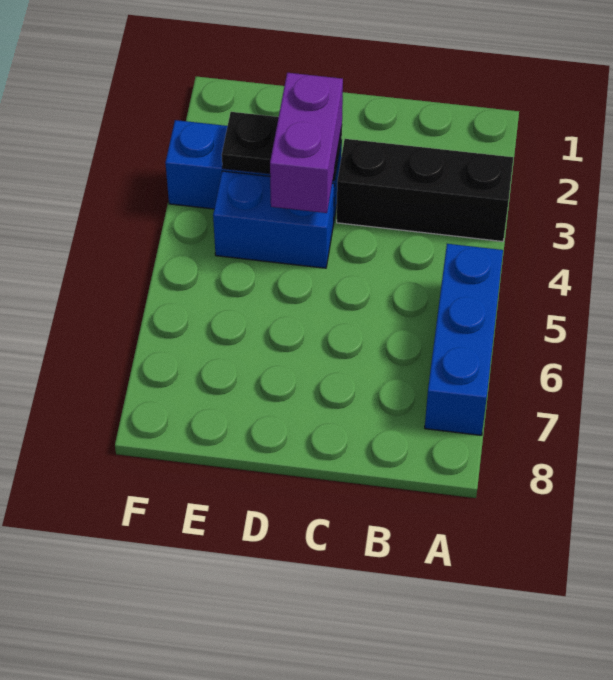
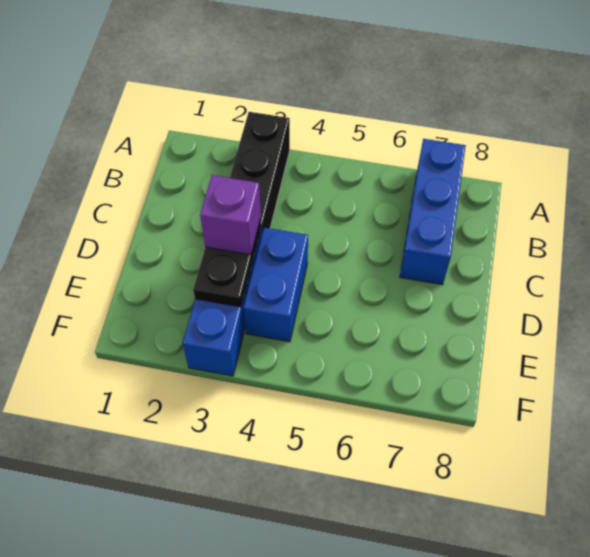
blue brick A5:A7 level 1 -> blue brick A7:C7 level 1
purple brick D3:D4 level 3 -> purple brick D3 level 3

